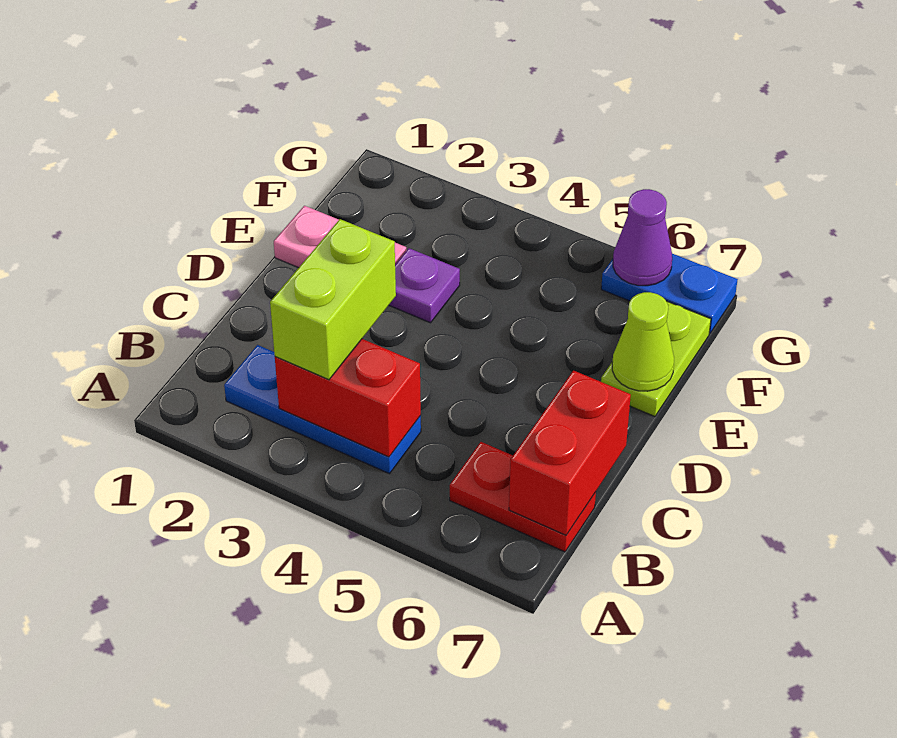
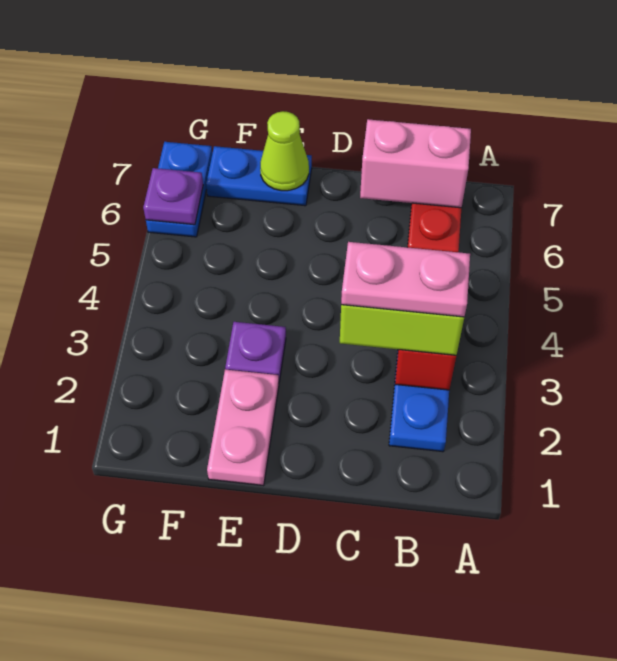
none -> pink plate B3:C3 level 4
red brick B7:C7 level 2 -> pink brick B7:C7 level 2
lime plate E7:F7 level 1 -> blue plate E7:F7 level 1
purple cone G6 level 2 -> purple plate G6 level 2

